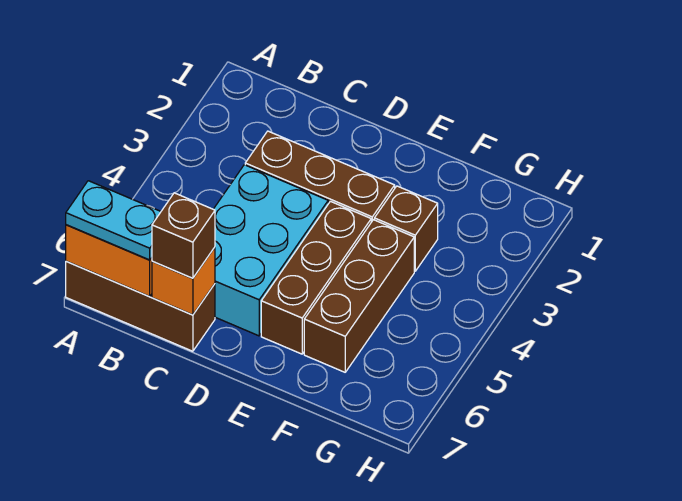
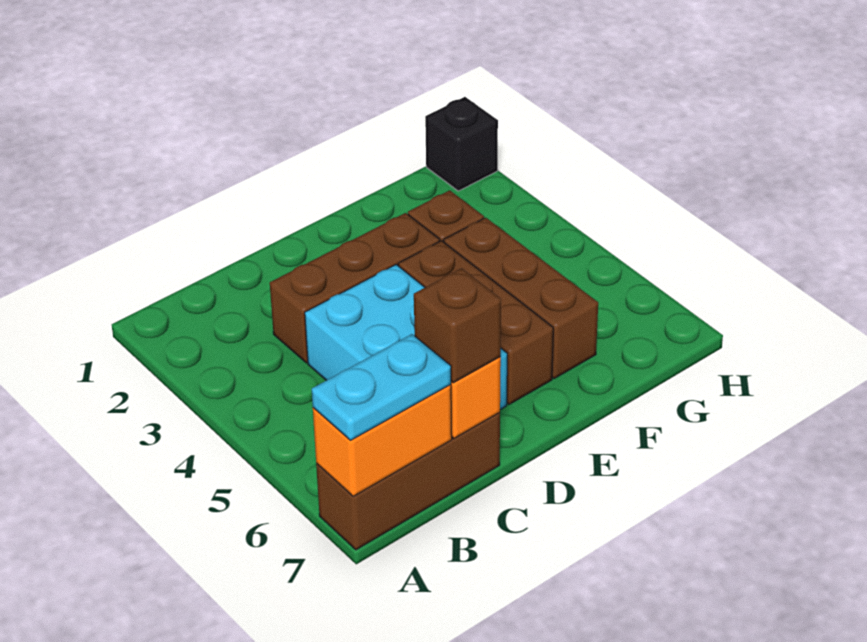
none -> black brick H1 level 1

